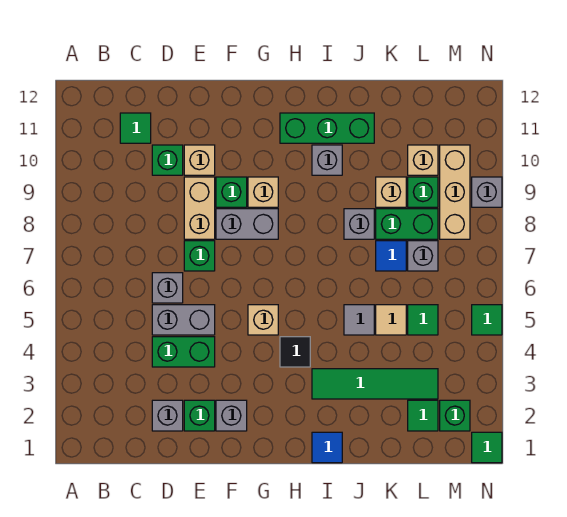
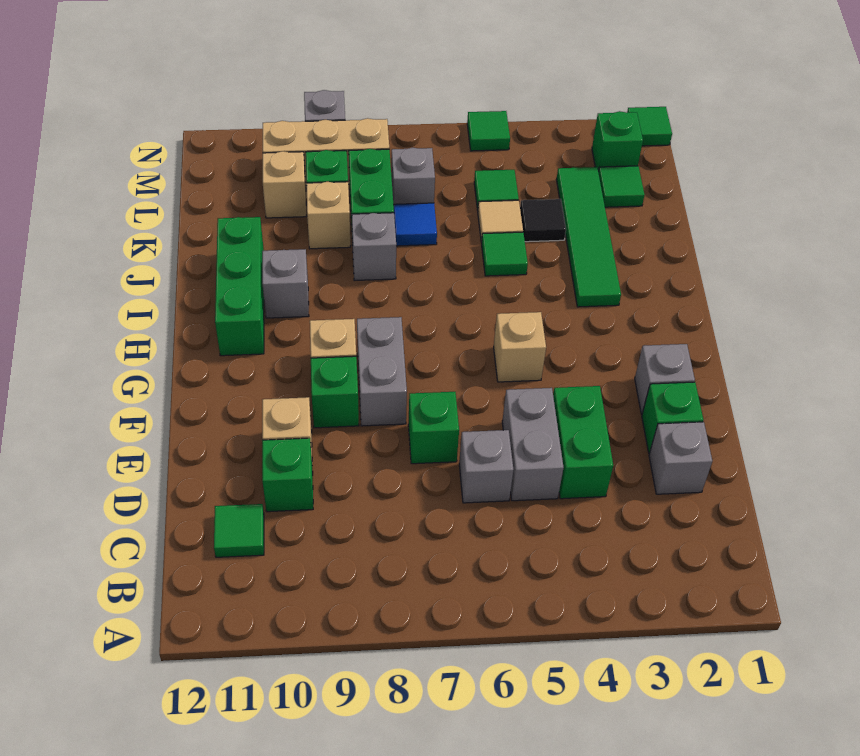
tan brick E8:E9 level 1 -> none
black tile H4 level 1 -> black tile K4 level 1
blue tile I1 level 1 -> none
grey tile J5 level 1 -> green tile J5 level 1

